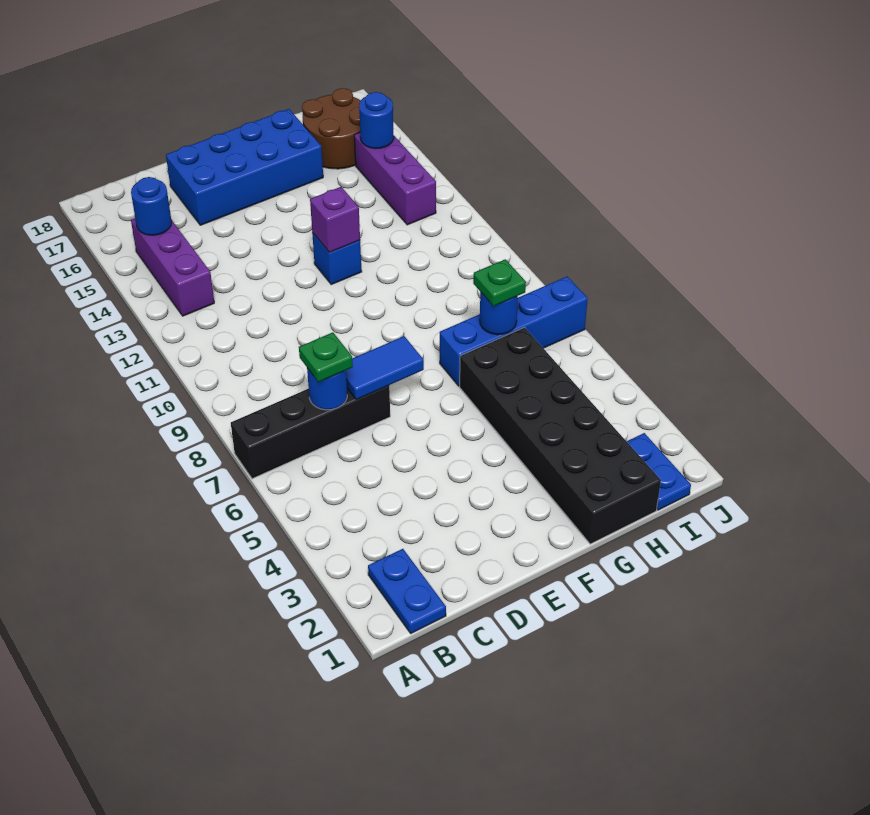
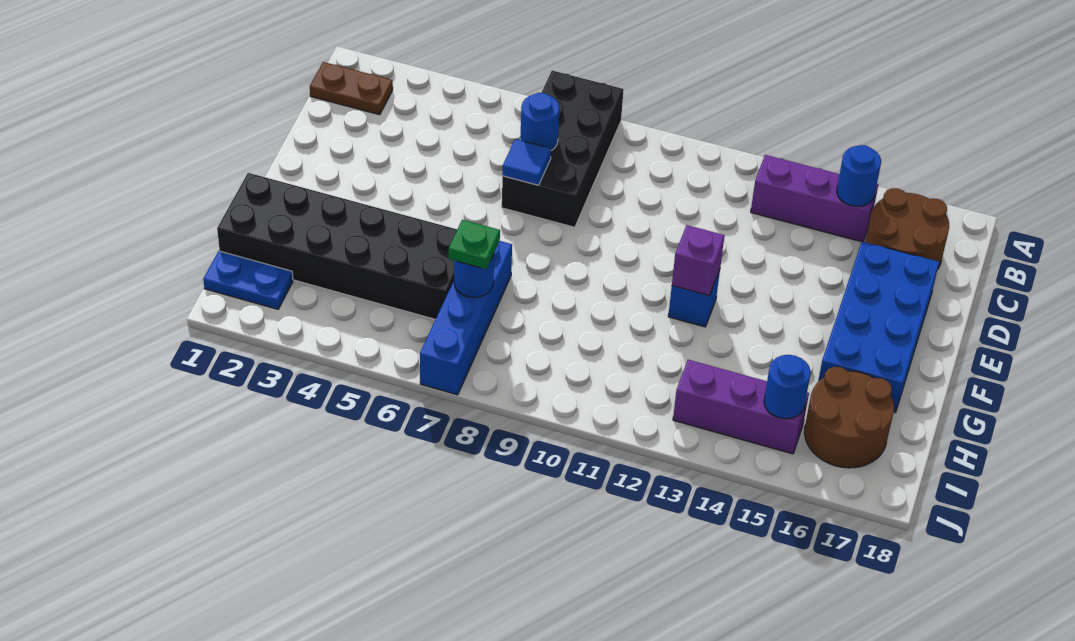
black brick A7:D7 level 1 -> black brick A7:D8 level 1
blue plate B1:B2 level 1 -> brown plate B1:B2 level 1
none -> brown round brick B16:C17 level 1
green plate C7 level 3 -> none
blue tile D7:E7 level 2 -> blue tile D7 level 2

